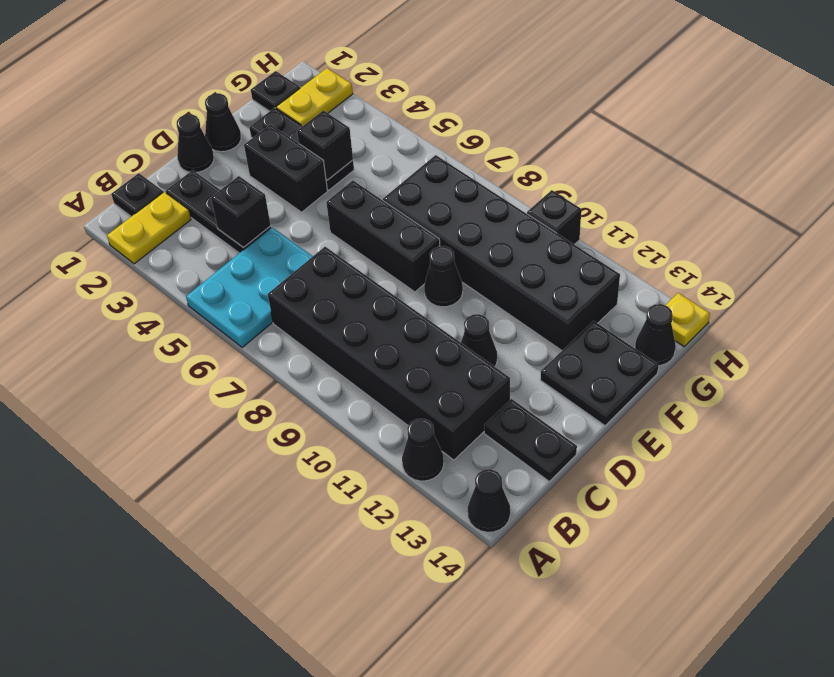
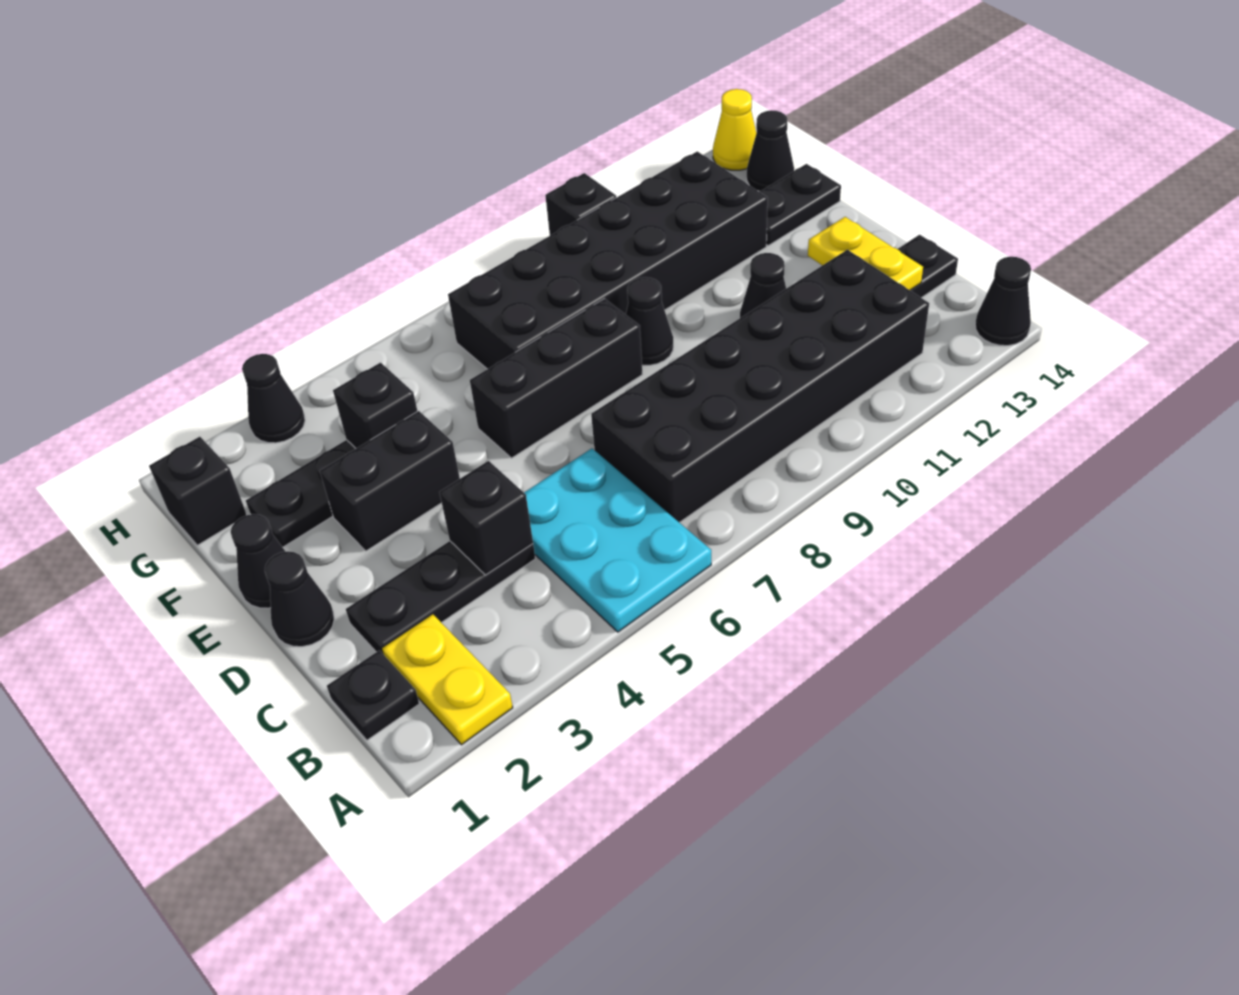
black cone A12 level 1 -> black cone H3 level 1
black plate E13:F14 level 1 -> black plate F13:F14 level 1
black plate G1 level 1 -> black brick G1 level 1
yellow plate G2:H2 level 1 -> yellow plate C13:D13 level 2
yellow plate H14 level 1 -> yellow cone H14 level 1

